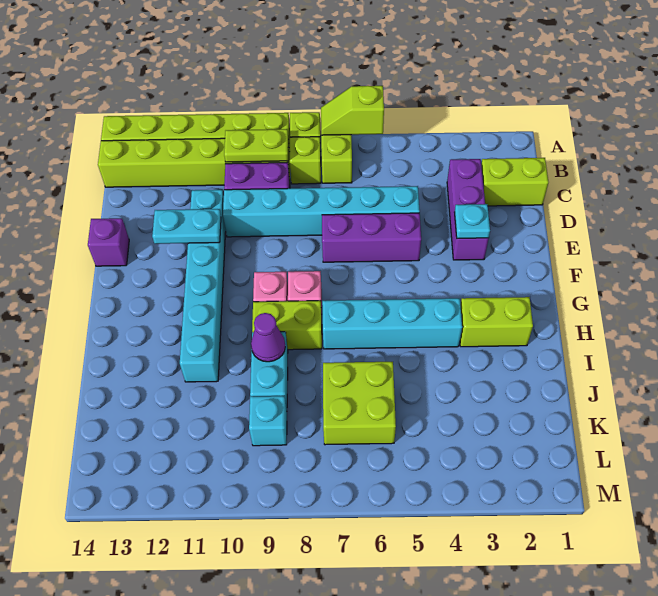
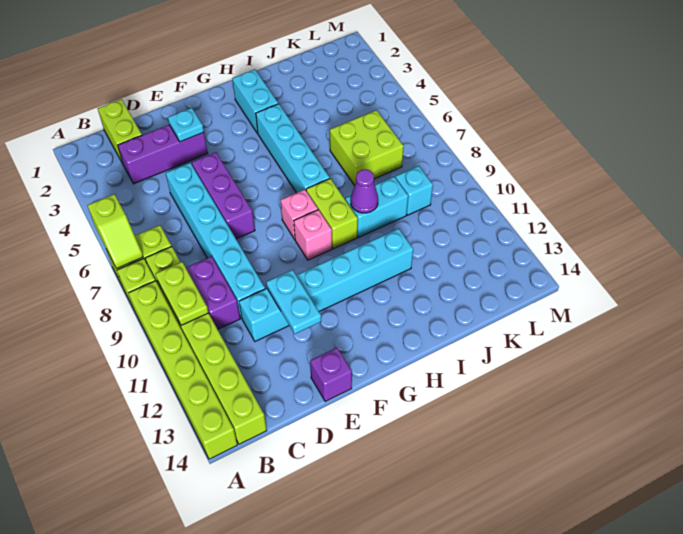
lime brick H2:H3 level 1 -> cyan brick H2:H3 level 1

